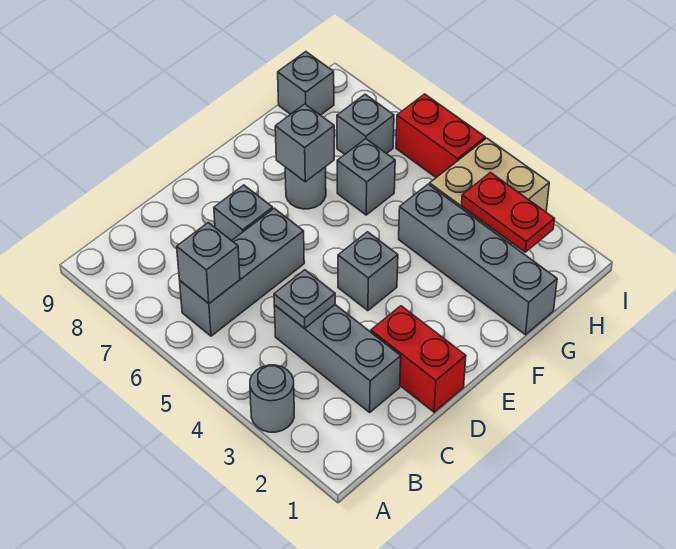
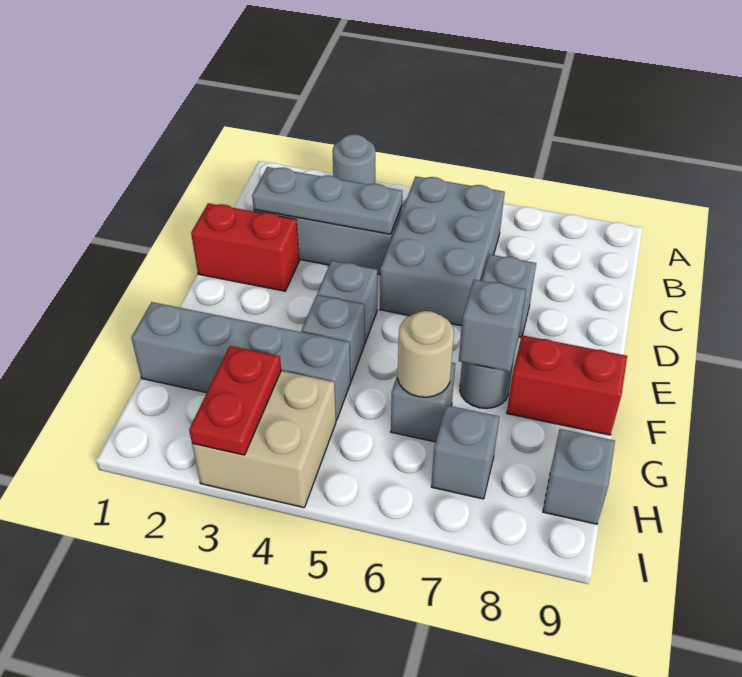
grey brick B6:D6 level 1 -> grey brick B5:D6 level 1
grey brick B6 level 2 -> grey brick F4 level 1
grey plate C4 level 2 -> grey plate C2:C4 level 2
none -> tan round brick G6 level 2
red plate H2:H3 level 2 -> red plate H3:I3 level 2
red brick I5:I6 level 1 -> red brick F8:F9 level 1

